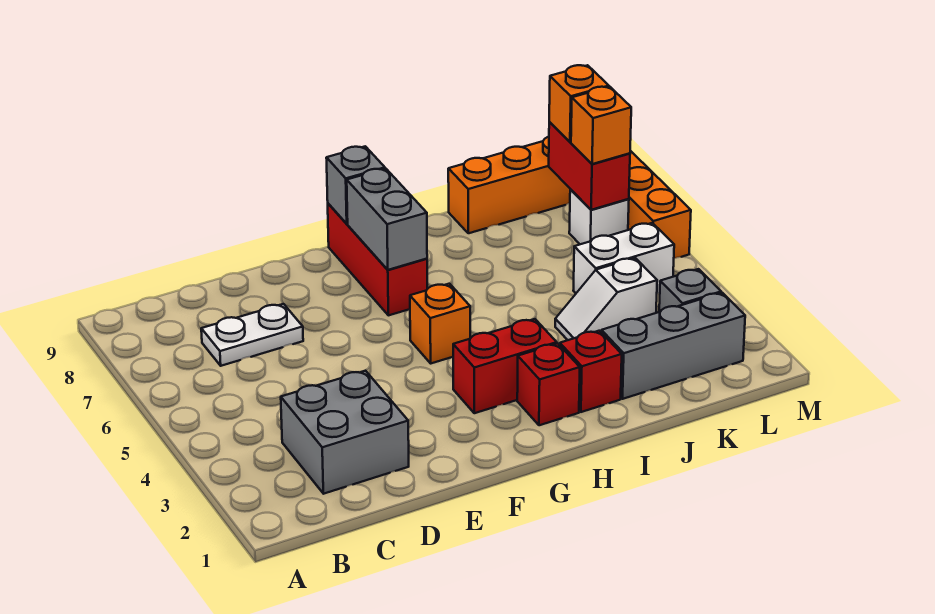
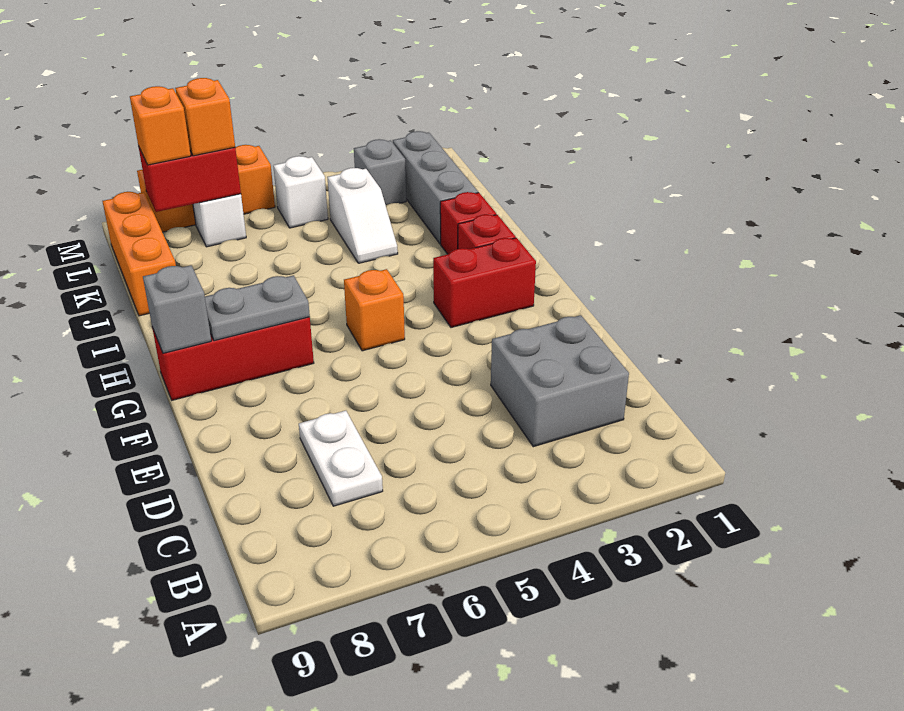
red brick G3:H3 level 1 -> red brick G2:G3 level 1
grey brick G7:G8 level 2 -> grey plate G7:G8 level 2
white brick K5:L5 level 1 -> white brick L5 level 1

